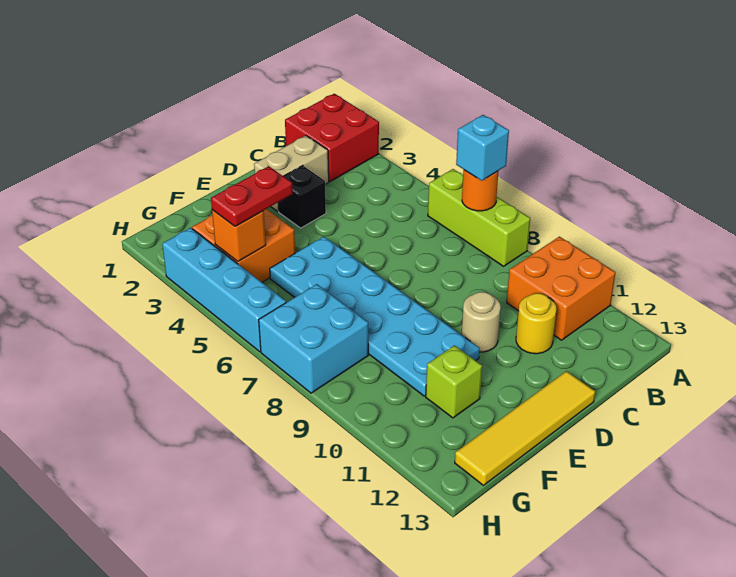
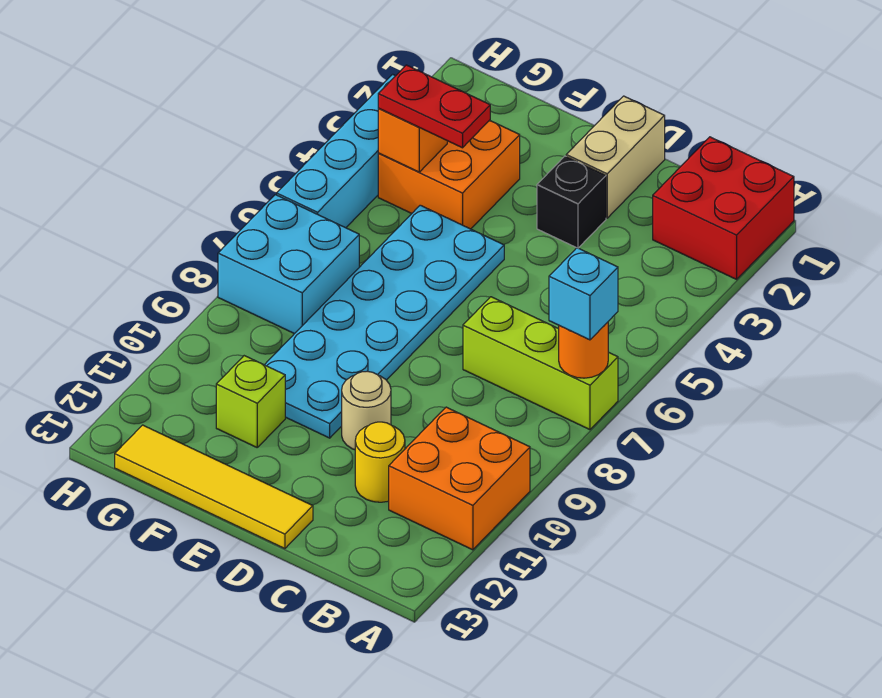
lime brick A6:A8 level 1 -> lime brick A7:C7 level 1
tan brick C2:D2 level 1 -> tan brick D1:D2 level 1

